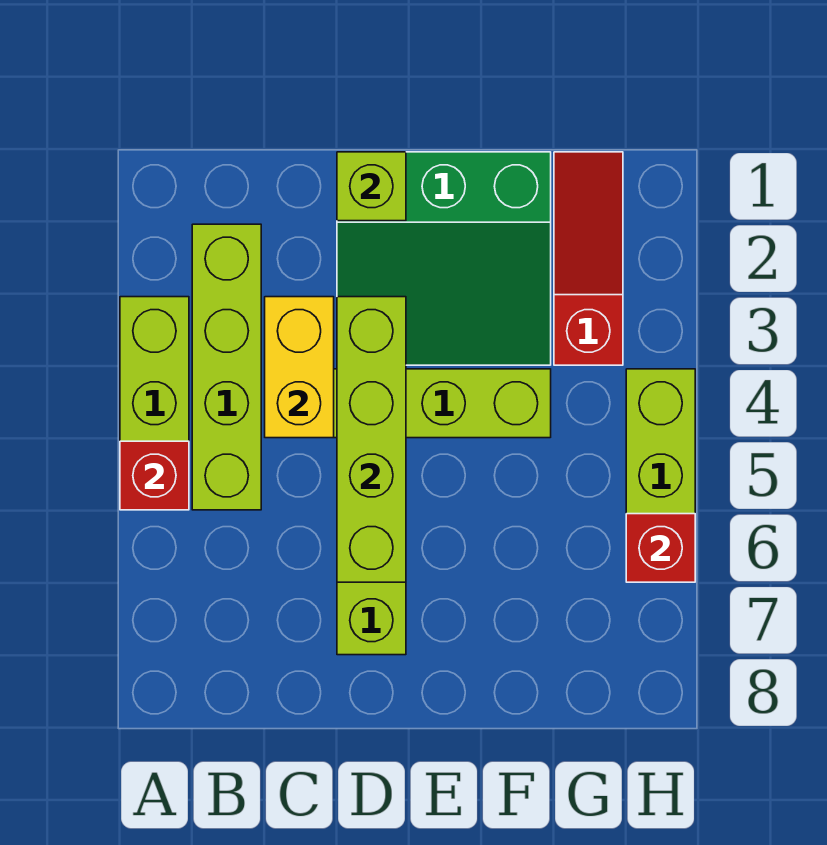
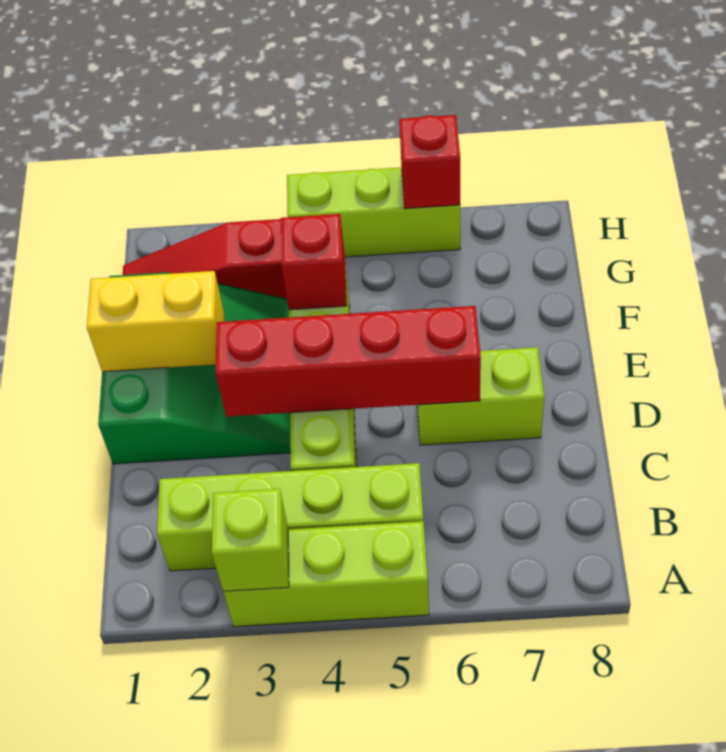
red brick A5 level 2 -> red brick F4 level 2
yellow brick C3:C4 level 2 -> yellow brick E1:E2 level 2
lime brick D1 level 2 -> lime brick A3 level 2
lime brick D3:D6 level 2 -> red brick D3:D6 level 2

